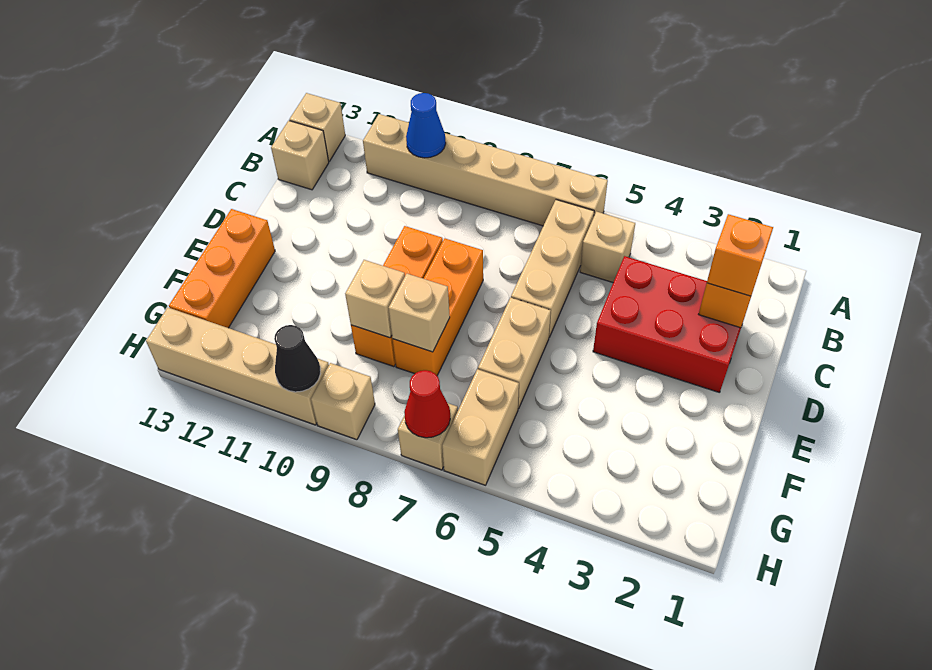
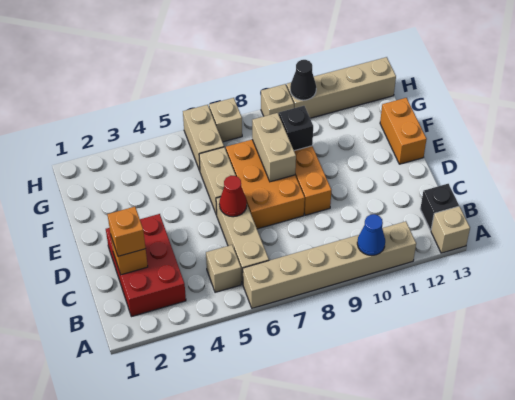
tan brick B13 level 1 -> black brick B13 level 1
red brick C2:D4 level 1 -> red brick B2:D3 level 1
orange brick D8:F8 level 1 -> orange brick D7:F8 level 1
orange brick E13:G13 level 1 -> orange brick E13:F13 level 1
tan brick F8 level 2 -> tan brick E8:F8 level 2
tan brick F9 level 2 -> black brick F9 level 2
red cone H7 level 2 -> red cone D6 level 2

